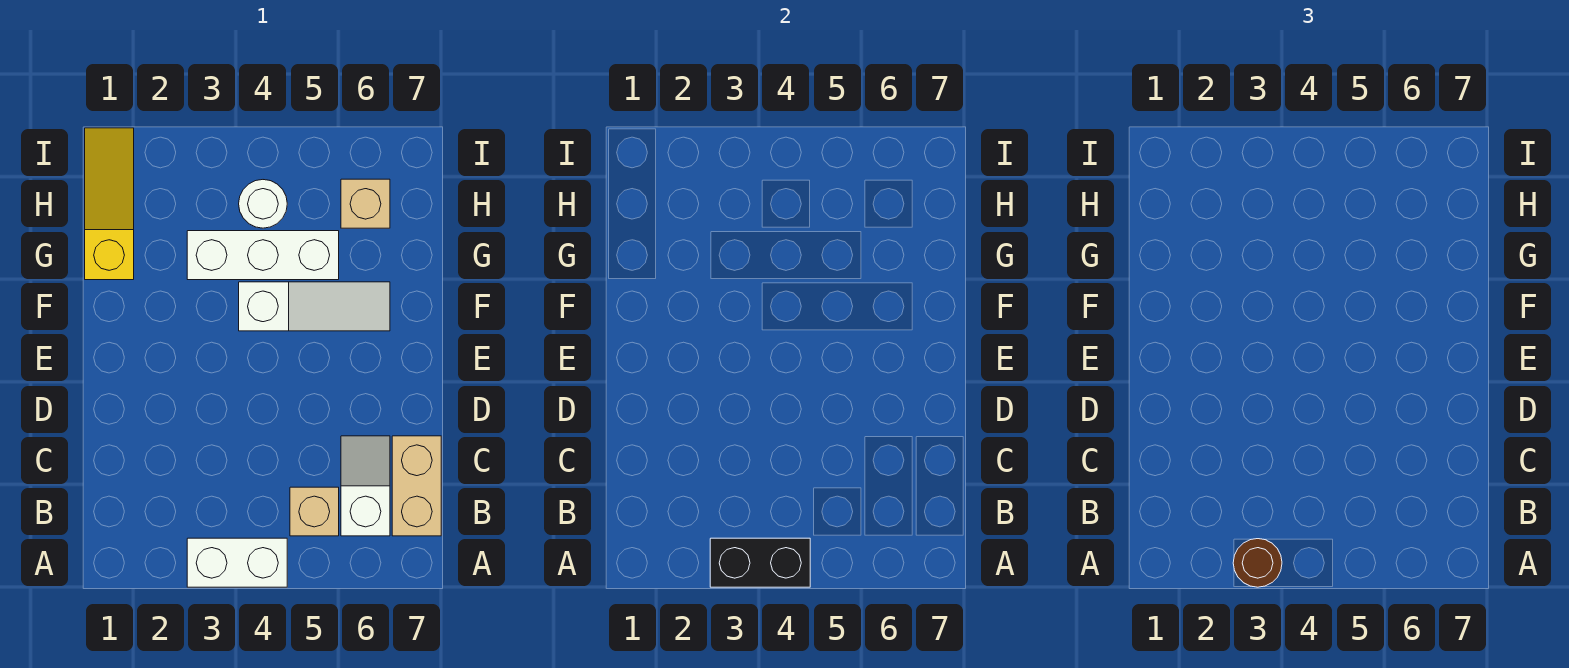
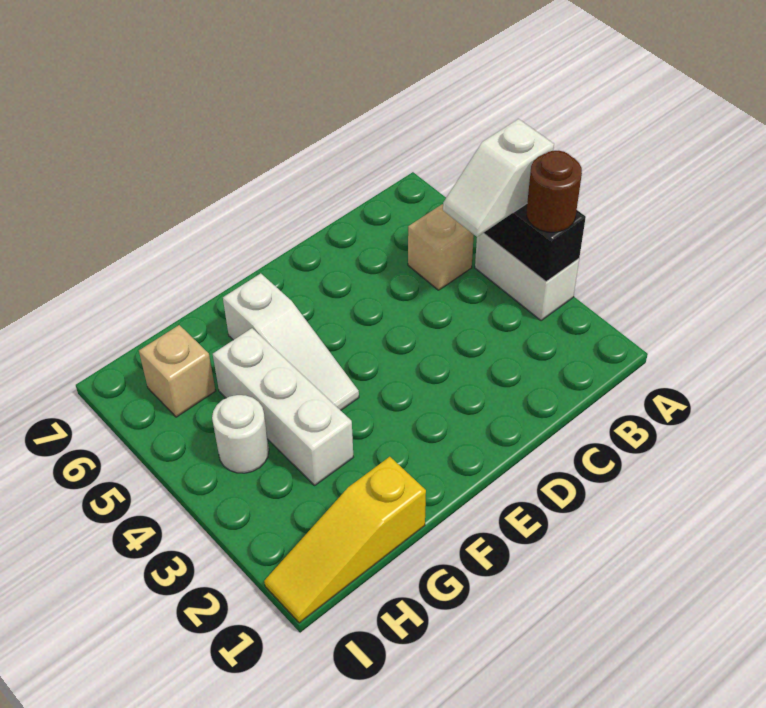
white slope B6:C6 level 1 top B -> white slope A4:B4 level 3 top A
tan brick B7:C7 level 1 -> none
white slope F4:F6 level 1 top 4 -> white slope F4:F6 level 1 top 6

